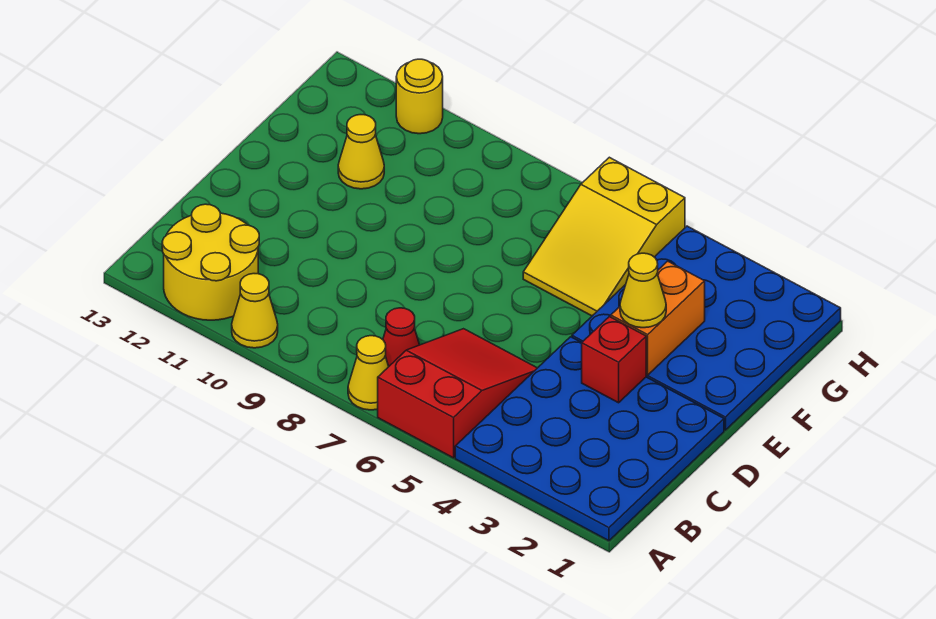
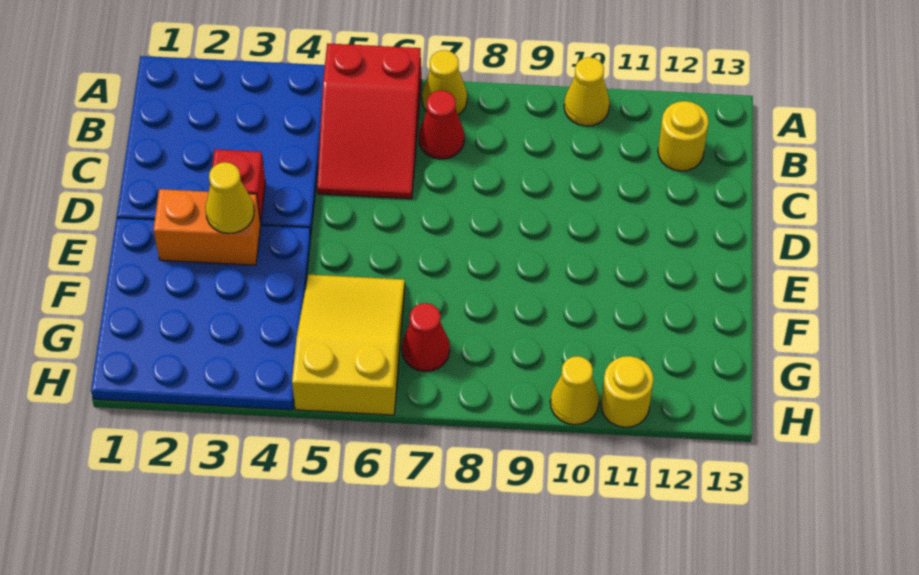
yellow round brick A11:B12 level 1 -> yellow round brick B12 level 1
orange brick E3:F3 level 2 -> orange brick E2:E3 level 2
yellow cone F11 level 1 -> yellow cone H10 level 1
none -> red cone G7 level 1

